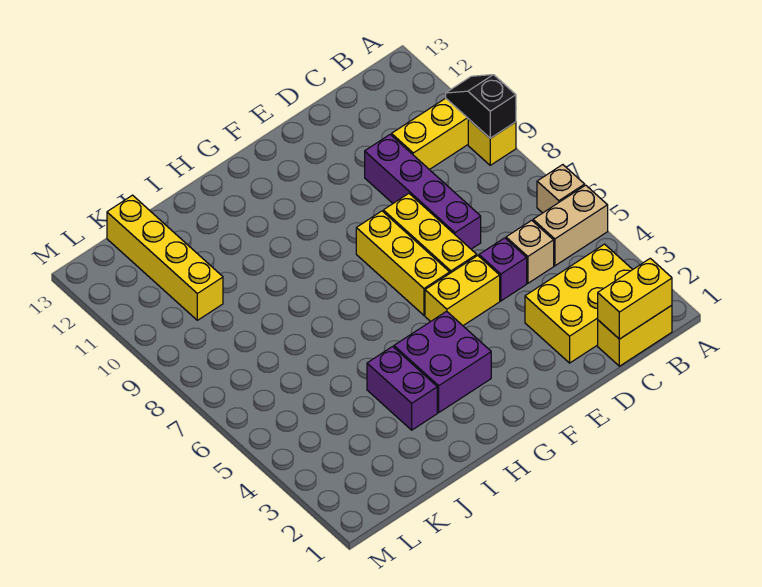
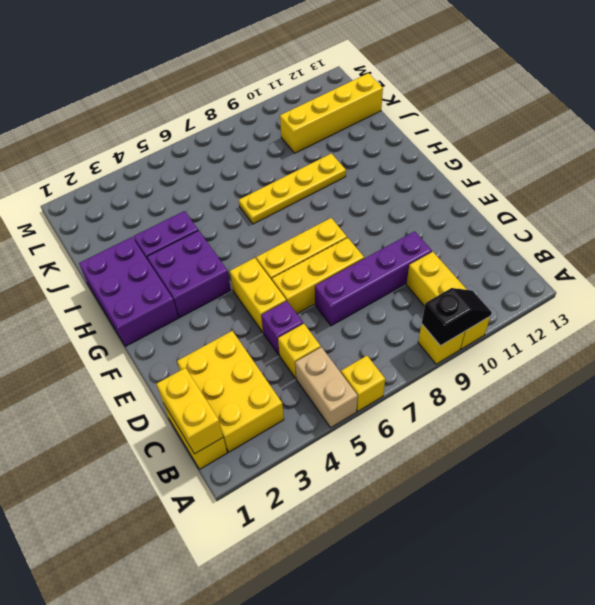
tan brick A6 level 1 -> yellow brick A6 level 1
tan brick C5 level 1 -> yellow brick C5 level 1
none -> purple brick G1:I2 level 1
none -> yellow plate I7:I10 level 1

